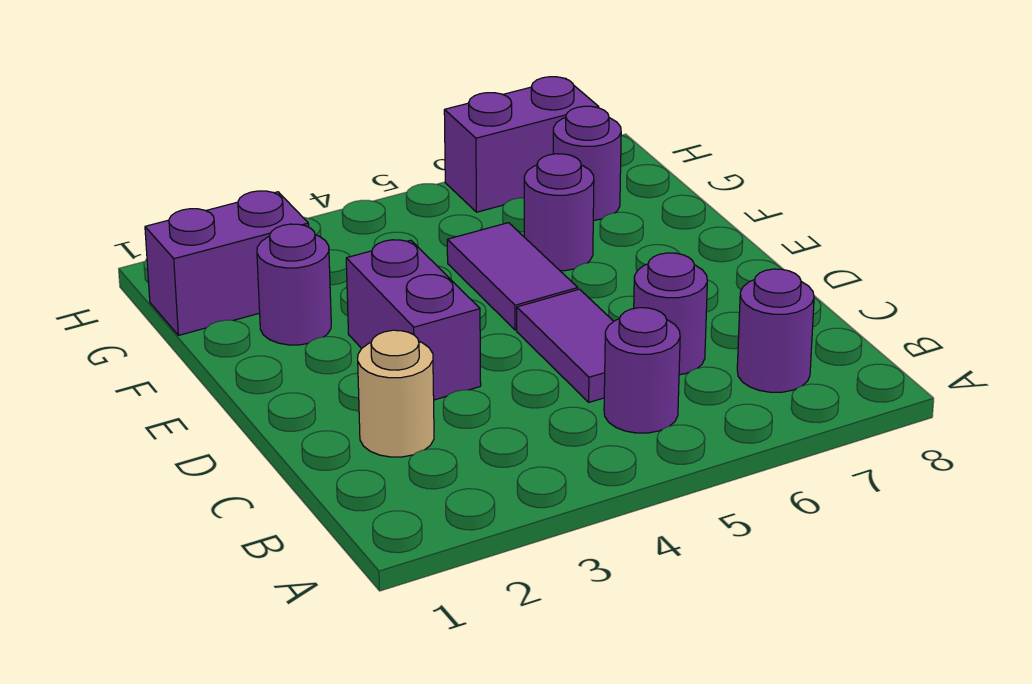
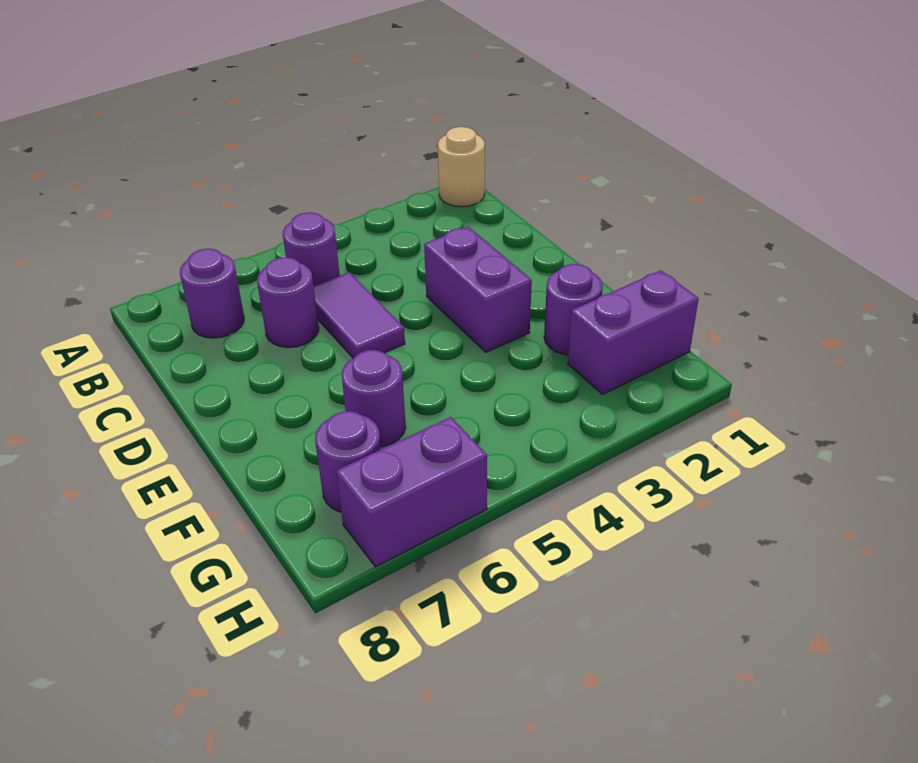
tan round brick C2 level 1 -> tan round brick A1 level 1
purple tile E5:F5 level 1 -> none

